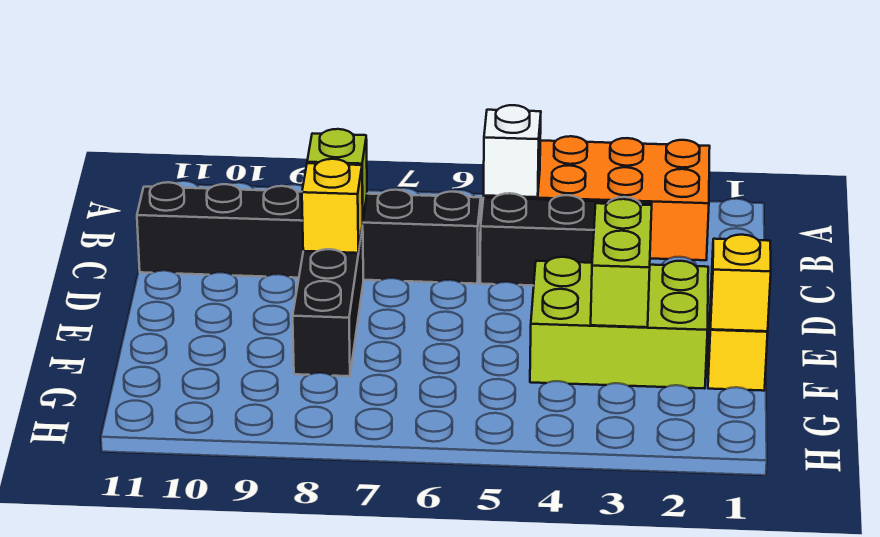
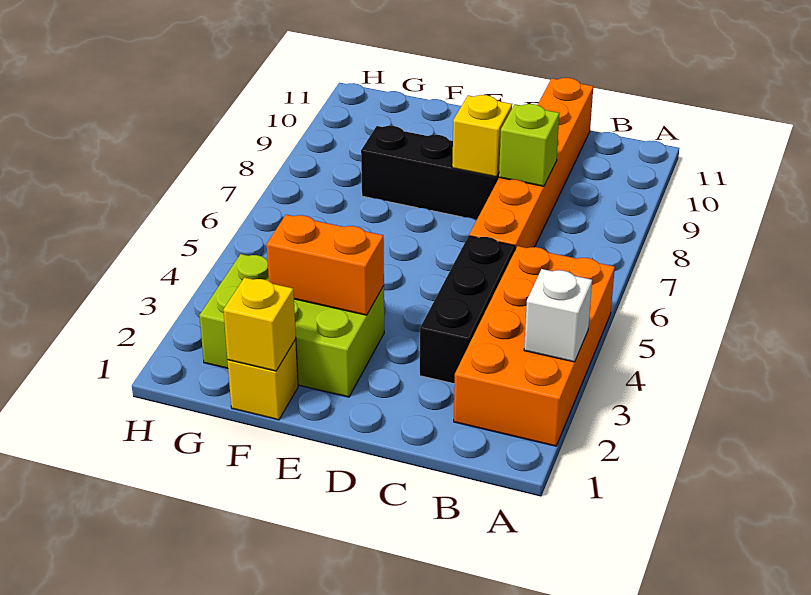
white brick B5 level 2 -> white brick A3 level 2
black brick C6:C11 level 1 -> orange brick C6:C11 level 1
lime brick E2:F4 level 1 -> lime brick E2:G3 level 1
lime brick E3:F3 level 2 -> orange brick E3:F3 level 2

